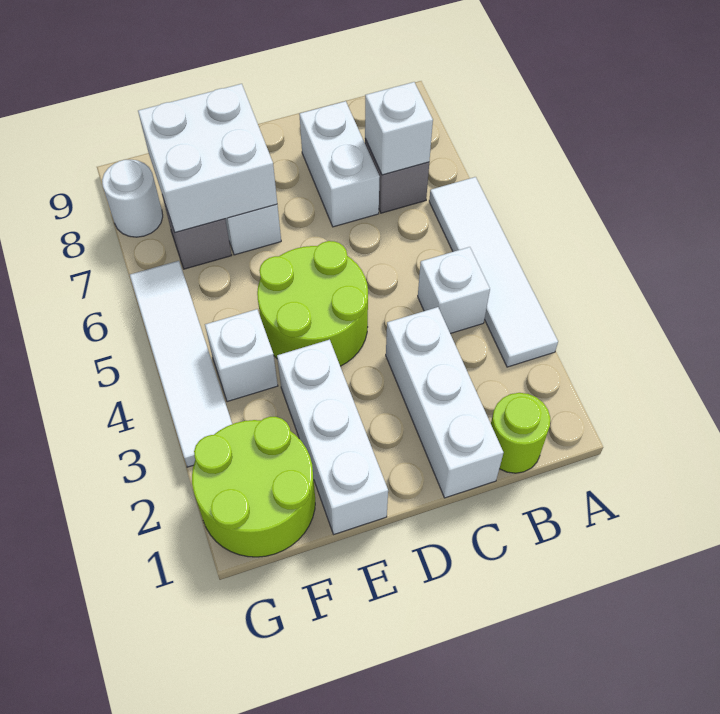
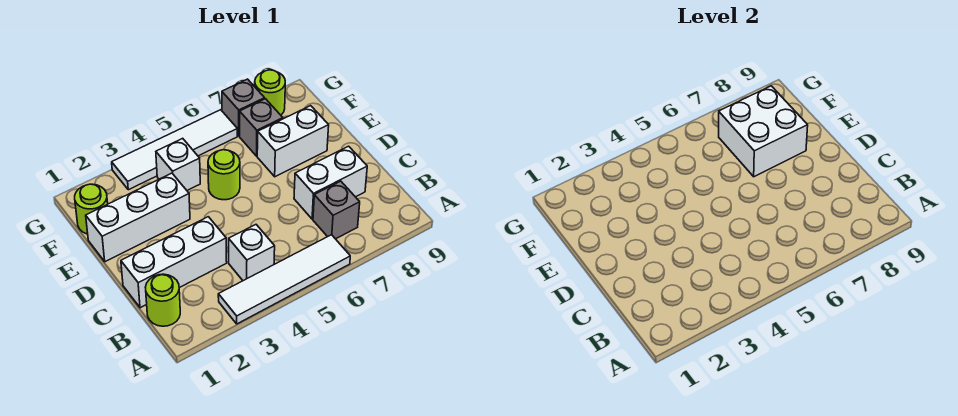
white brick B7 level 2 -> none
lime round brick D4:E5 level 1 -> lime round brick E5 level 1
lime round brick F1:G2 level 1 -> lime round brick F1 level 1
none -> grey brick G7 level 1
white round brick G8 level 1 -> lime round brick G8 level 1

